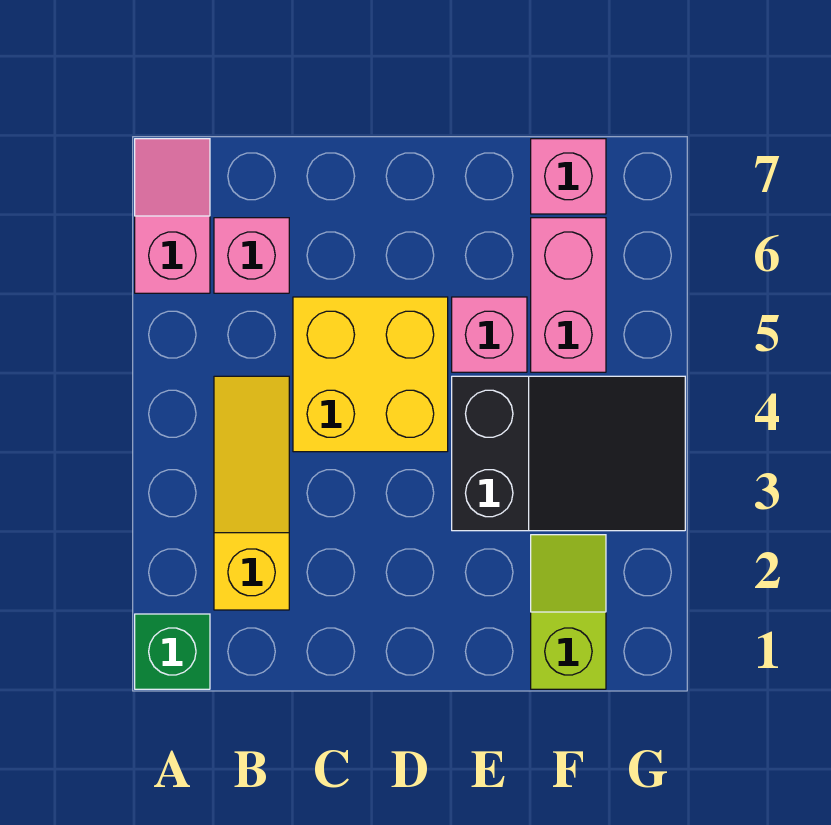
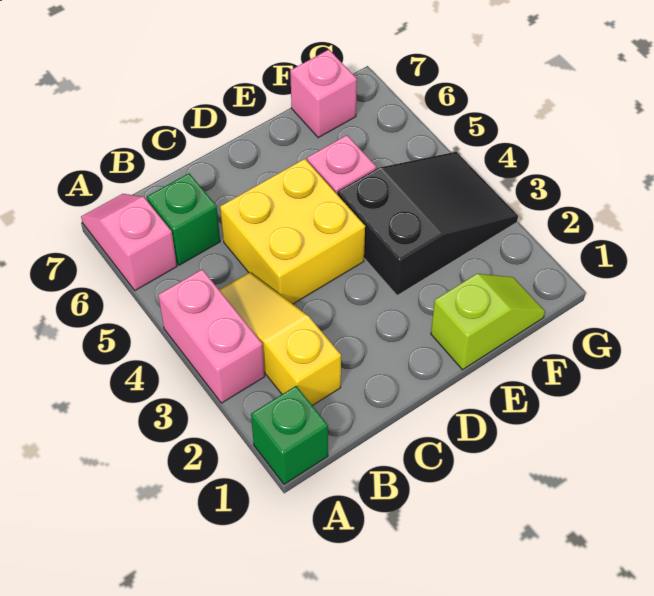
pink brick B6 level 1 -> green brick B6 level 1
lime slope F1:F2 level 1 top 1 -> lime slope E1:F1 level 1 top E
pink brick F5:F6 level 1 -> pink brick A3:A4 level 1

